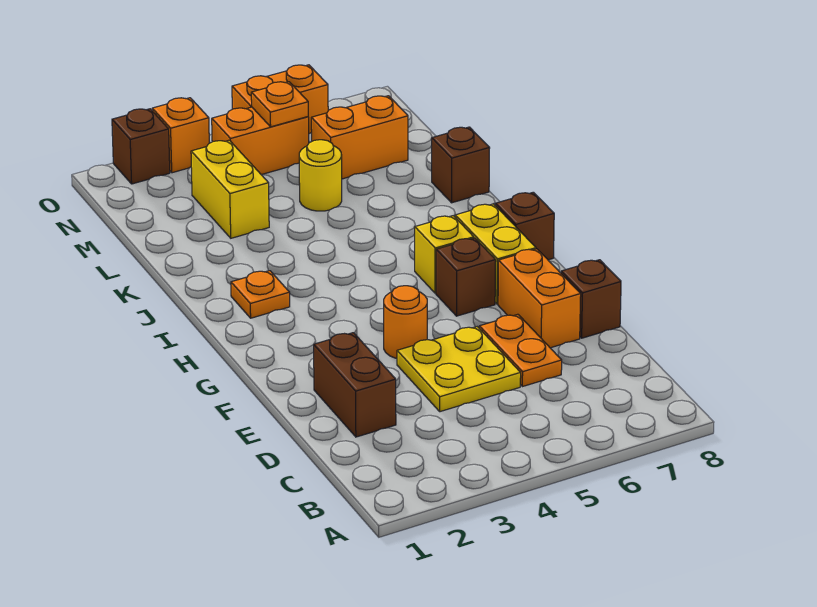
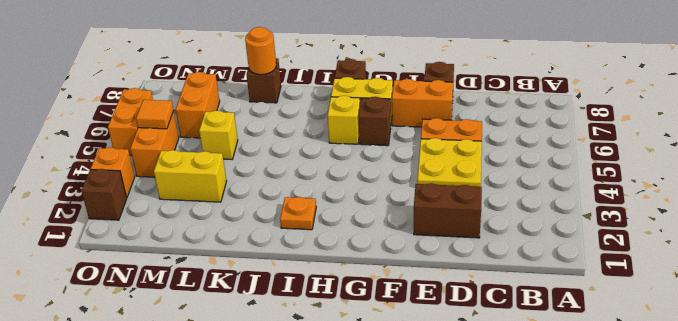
orange round brick F4 level 1 -> orange round brick K8 level 2
yellow round brick L5 level 1 -> yellow brick L5 level 1
orange plate N5 level 2 -> orange tile N5 level 2

